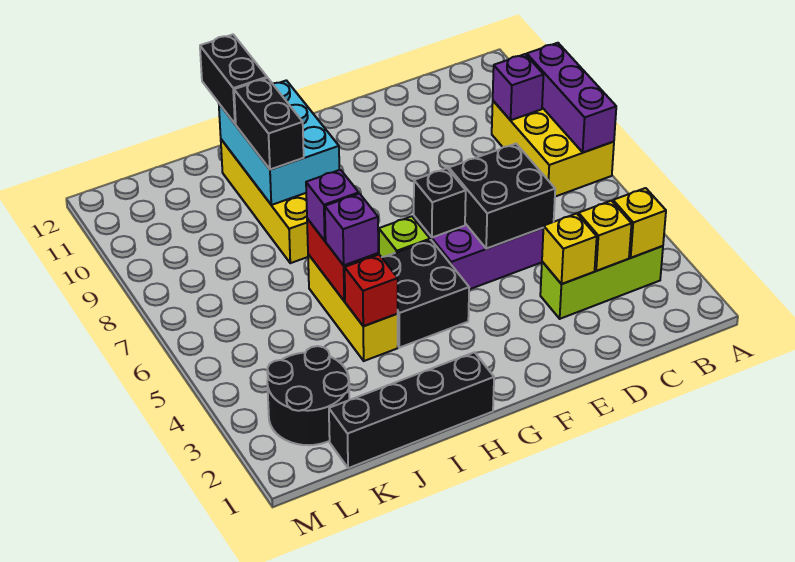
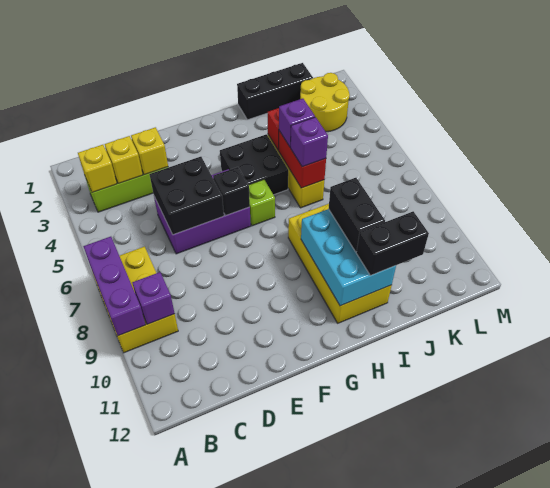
black brick H1:K1 level 1 -> black brick I1:K1 level 1
black brick I11:I12 level 3 -> black brick I11:J11 level 3
black round brick K2:L3 level 1 -> yellow round brick K2:L3 level 1

